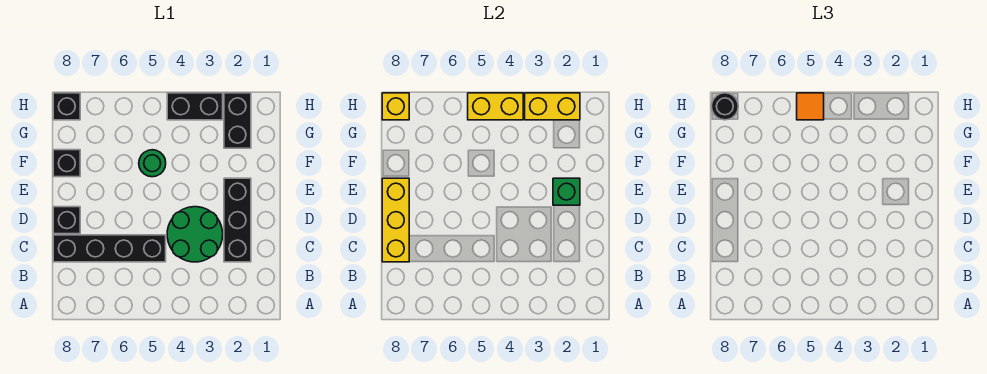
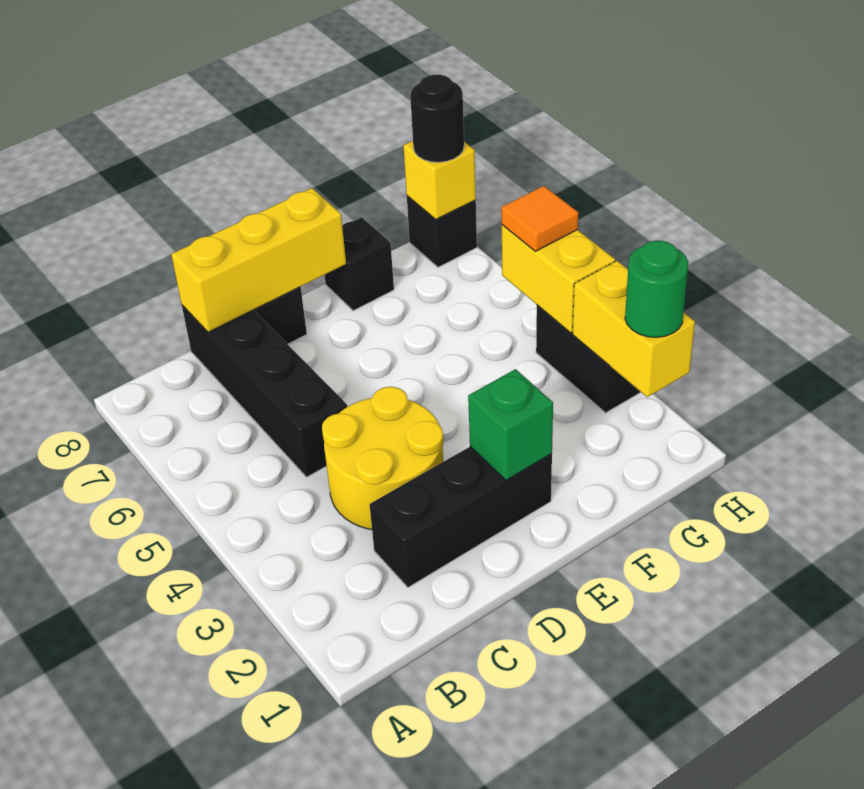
green round brick C3:D4 level 1 -> yellow round brick C3:D4 level 1
green round brick F5 level 1 -> green round brick H2 level 3
black brick G2:H2 level 1 -> none

